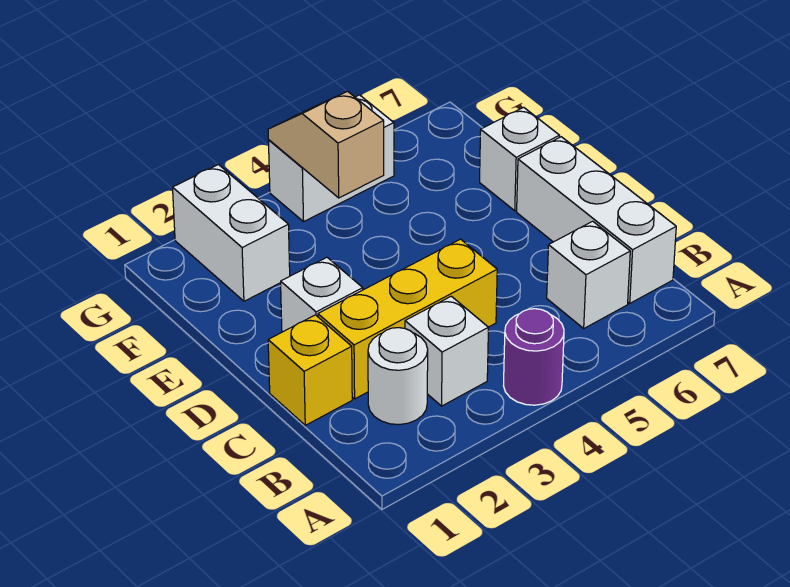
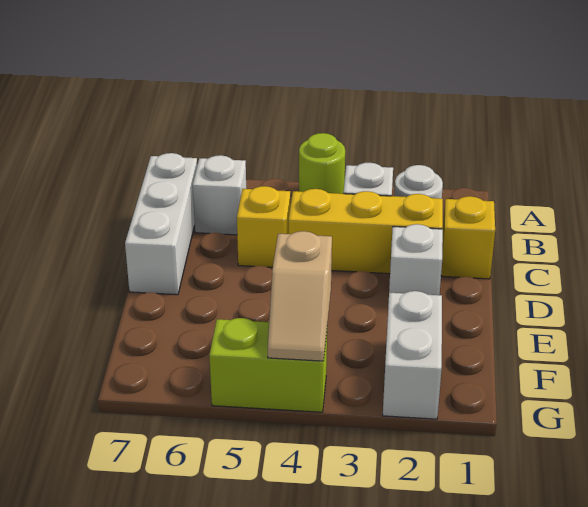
purple round brick A4 level 1 -> lime round brick A4 level 1
none -> yellow brick C5 level 1
white brick E7 level 1 -> none
white brick G4:G5 level 1 -> lime brick G4:G5 level 1

